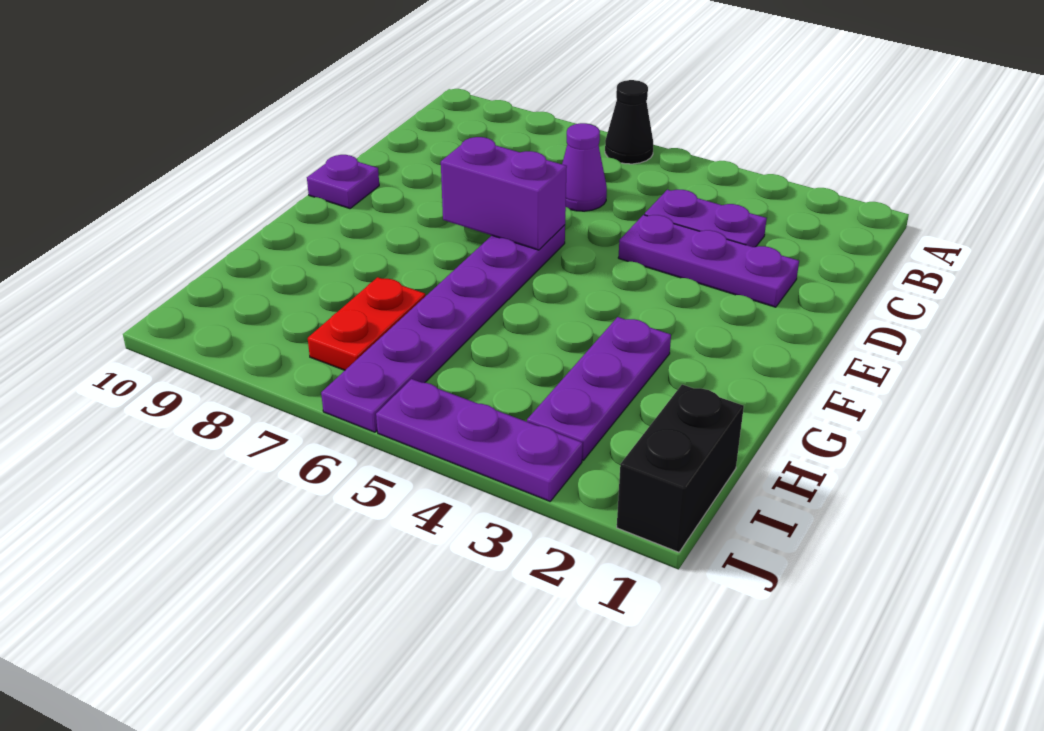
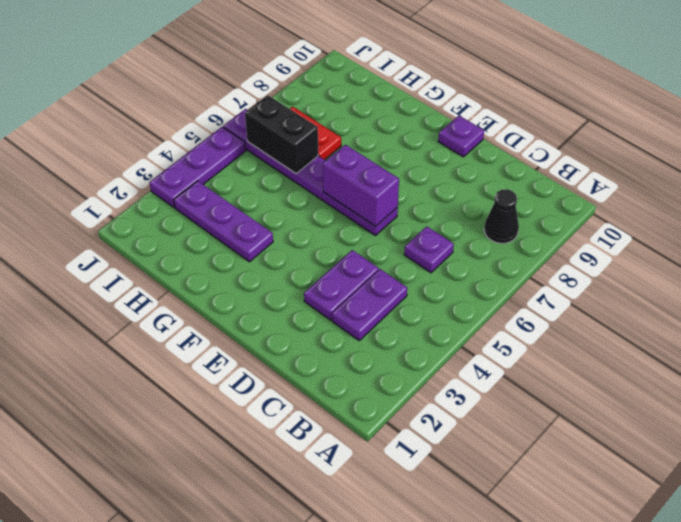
black cone A6 level 1 -> black cone B8 level 1
purple cone C6 level 1 -> purple plate C6 level 1
purple plate D2:D4 level 1 -> purple plate D3:D4 level 1
purple brick E6:E7 level 2 -> purple brick E6:F6 level 2
black brick I1:J1 level 1 -> black brick H6:I6 level 2

